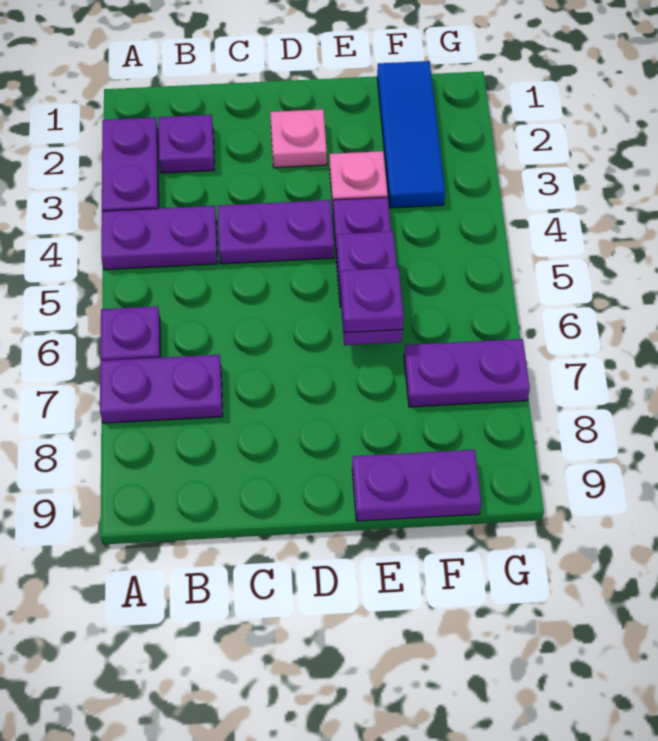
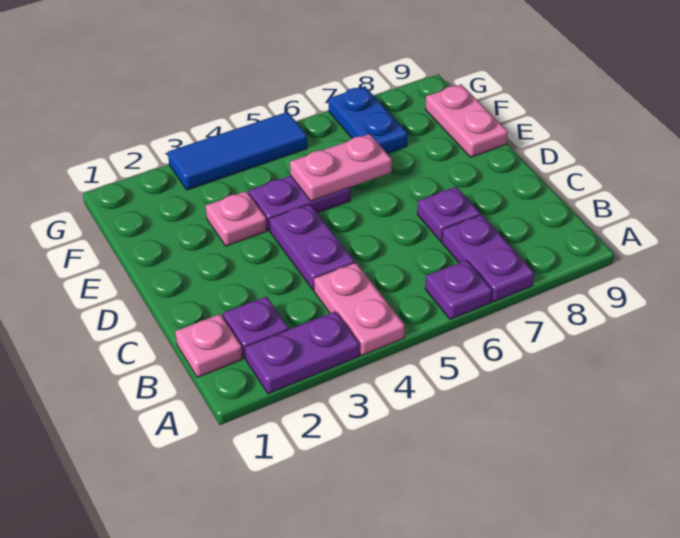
purple plate A4:B4 level 1 -> pink plate A4:B4 level 1
pink plate D2 level 1 -> pink plate B1 level 1
purple plate E5:E6 level 2 -> pink plate E5:E6 level 2
purple plate E6 level 3 -> purple plate C7 level 1
purple plate E9:F9 level 1 -> pink plate E9:F9 level 1
blue tile F1:F3 level 1 -> blue tile G3:G5 level 1
purple plate F7:G7 level 1 -> blue plate F7:G7 level 1

